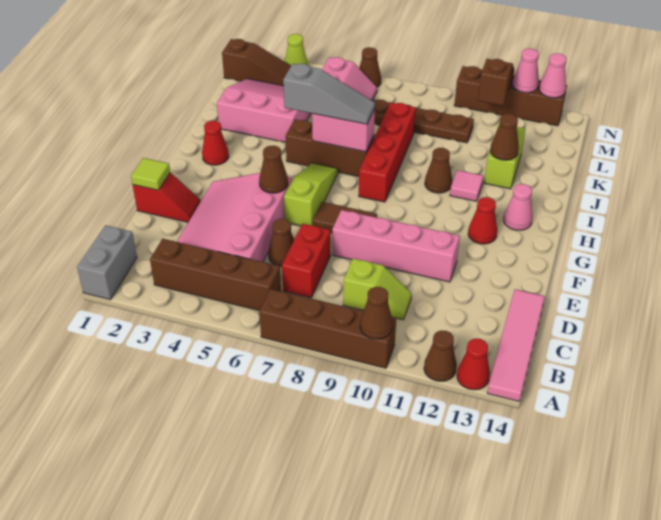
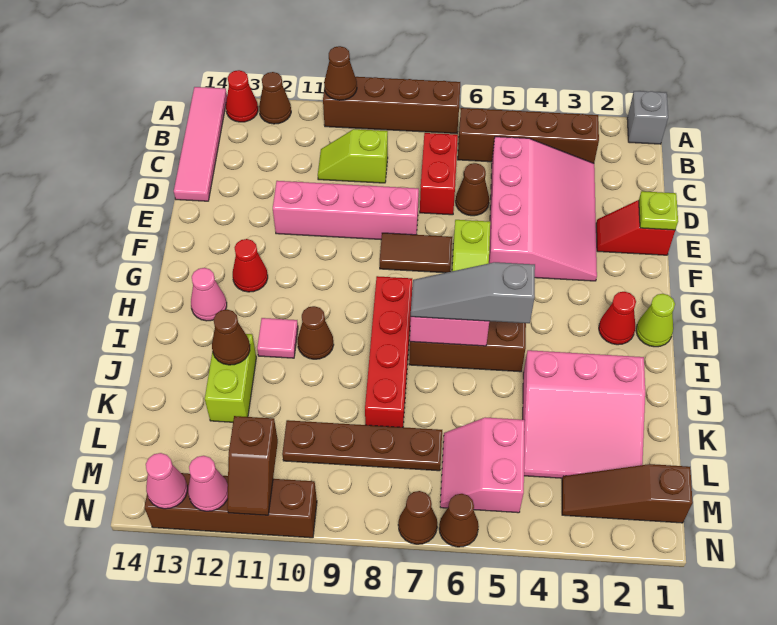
grey brick A1:B1 level 1 -> grey brick A1 level 1
lime tile E1 level 2 -> lime plate E1 level 2
brown cone F5 level 2 -> brown cone N7 level 1
lime cone N3 level 1 -> lime cone H1 level 1

